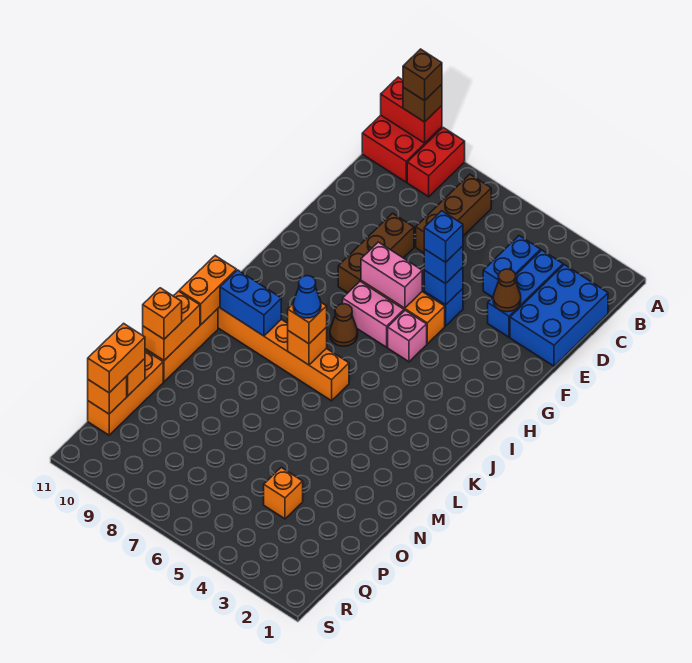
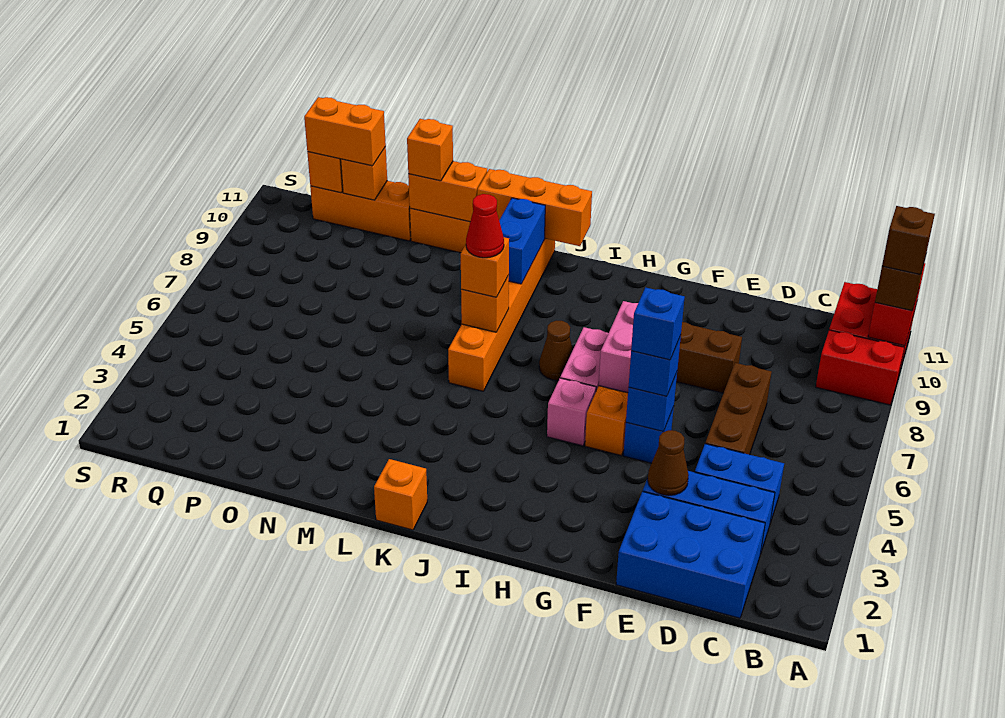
brown brick B7:D7 level 1 -> brown brick D5:D7 level 1
blue cone K7 level 4 -> red cone K7 level 4
orange brick K11:L11 level 2 -> orange brick J11:L11 level 2
orange brick P4 level 1 -> orange brick K1 level 1

